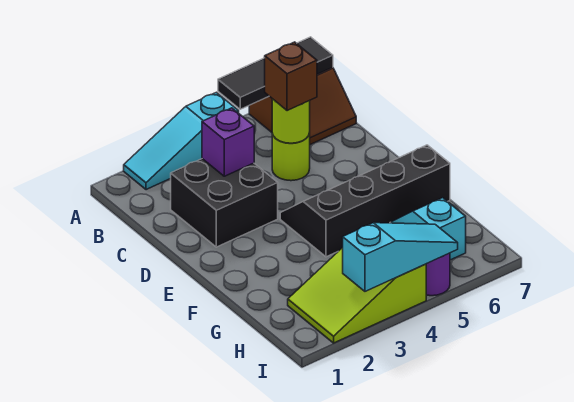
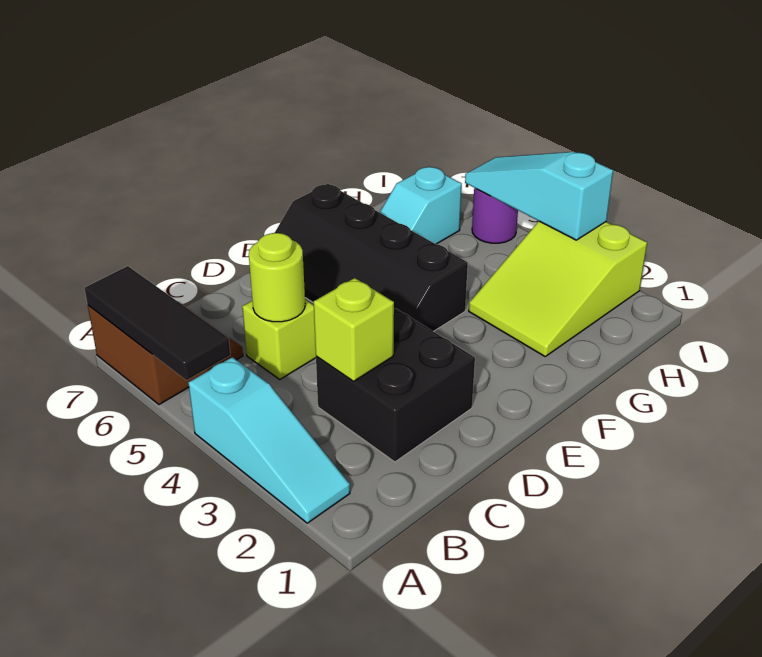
purple brick C3 level 2 -> lime brick C3 level 2
lime round brick C5 level 1 -> lime brick C5 level 1
brown brick C5 level 3 -> none
lime slope H2:I4 level 1 top 4 -> lime slope G2:I3 level 1 top I

